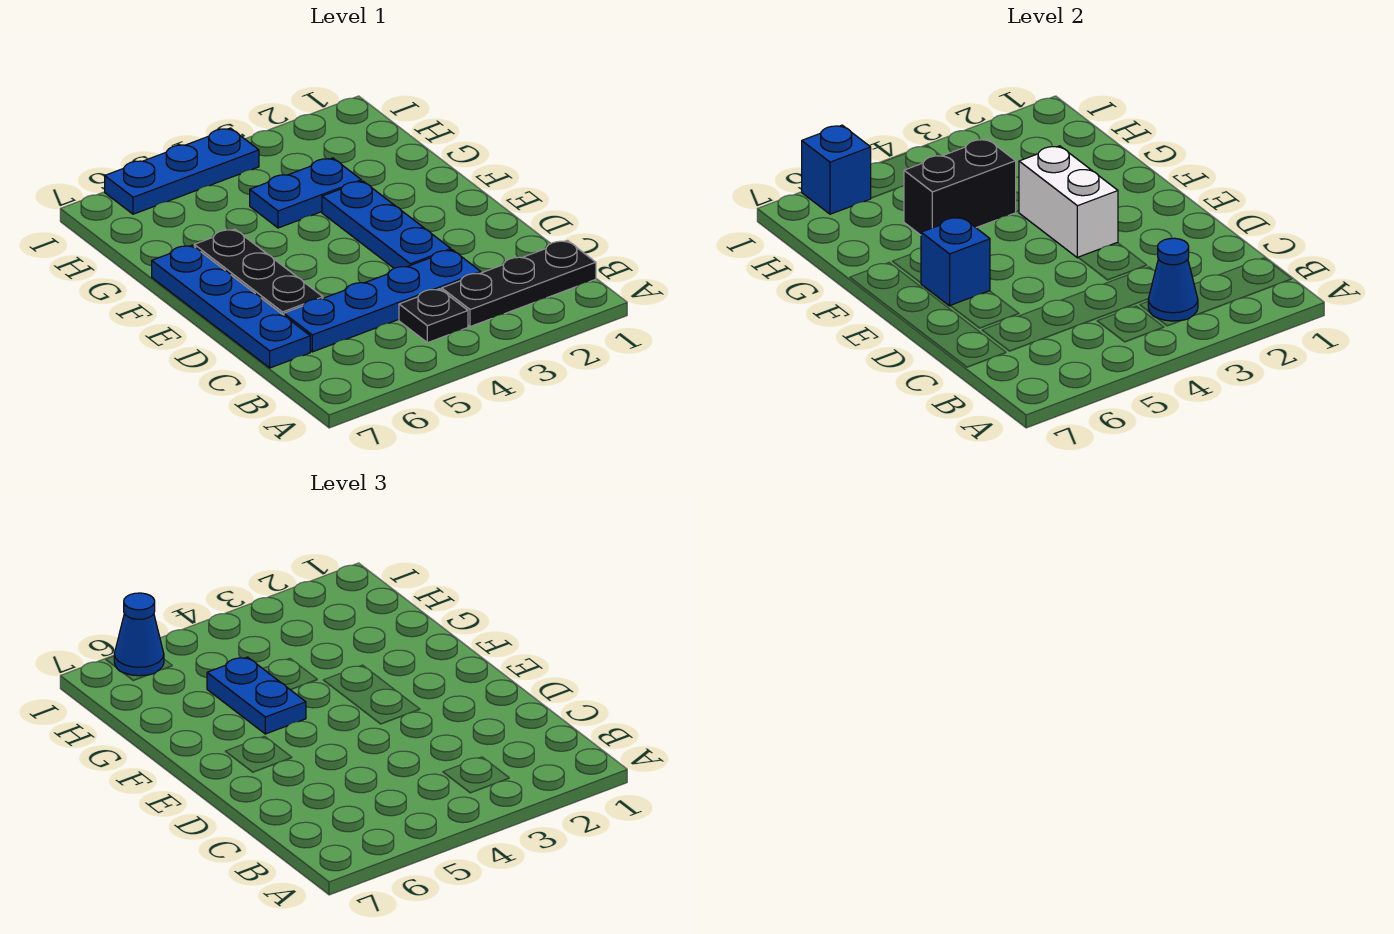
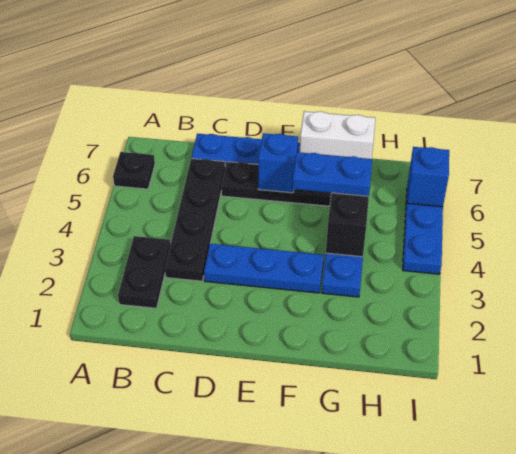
black plate B1:B3 level 1 -> black plate B2:B3 level 1
blue cone B3 level 2 -> none
black plate B4 level 1 -> black plate A6 level 1
blue plate C3:C6 level 1 -> black plate C3:C6 level 1
white brick E3:F3 level 2 -> white brick F7:G7 level 2
blue cone I6 level 3 -> none

